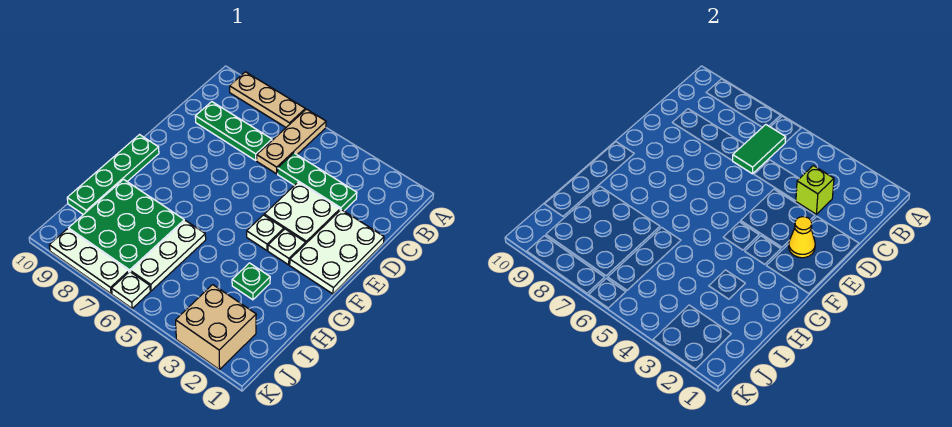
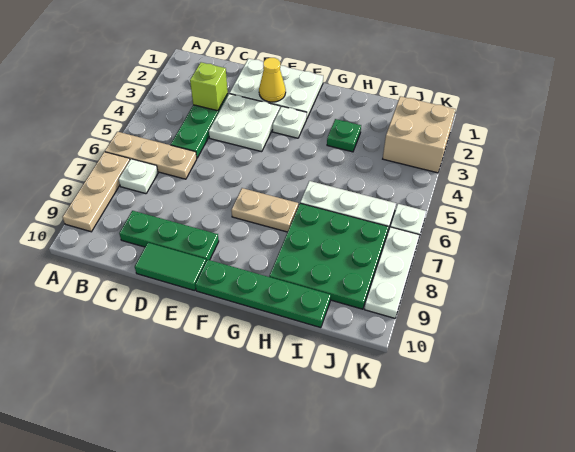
green tile B6:C6 level 2 -> green tile D10:E10 level 1
green plate C7:C9 level 1 -> green plate C9:E9 level 1
white plate F4 level 1 -> white plate B7 level 1
none -> tan plate F7:G7 level 1

